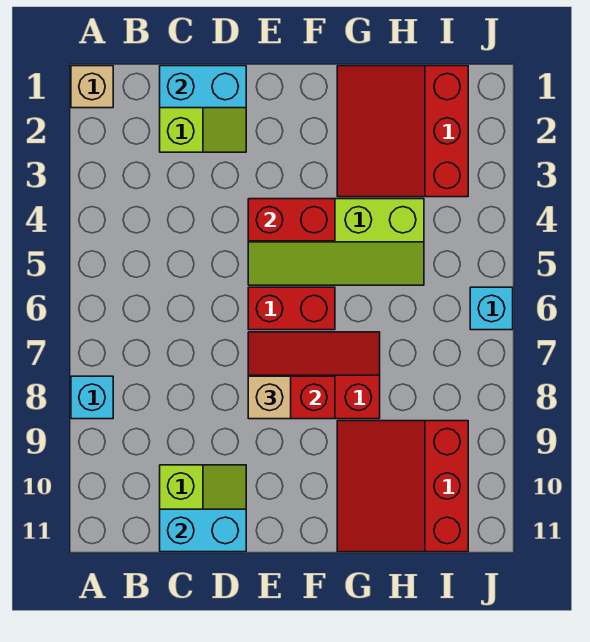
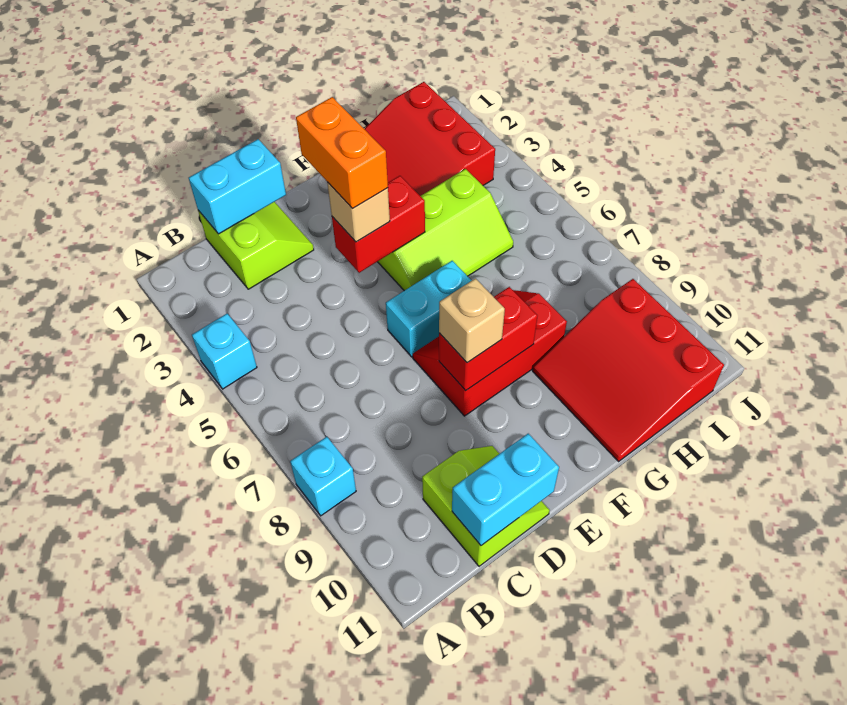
tan brick A1 level 1 -> tan brick E4 level 3
none -> orange brick E3:E4 level 4
lime slope E4:H5 level 1 top 4 -> lime slope F4:H5 level 1 top 4
red brick E6:F6 level 1 -> cyan brick E6:F6 level 1
cyan brick J6 level 1 -> cyan brick A4 level 1

